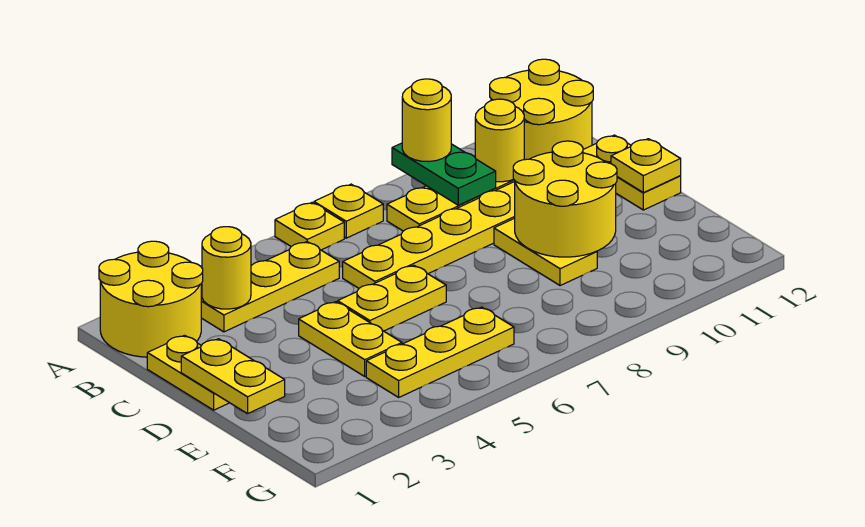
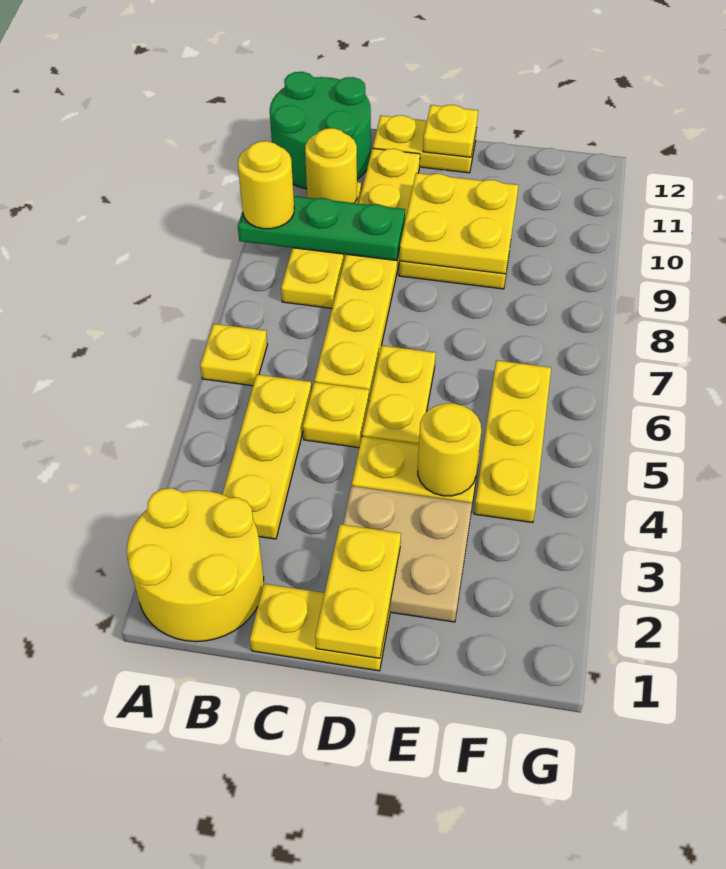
yellow plate A7 level 1 -> yellow plate C5 level 1
green plate A9:B9 level 2 -> green plate A9:C9 level 2
yellow round brick A11:B12 level 1 -> green round brick A11:B12 level 1
yellow round brick B3 level 2 -> yellow round brick E4 level 2
yellow plate D1:E1 level 2 -> yellow plate D1:D2 level 2
none -> tan plate D2:E3 level 1
yellow round brick D9:E10 level 2 -> yellow plate D9:E10 level 2

